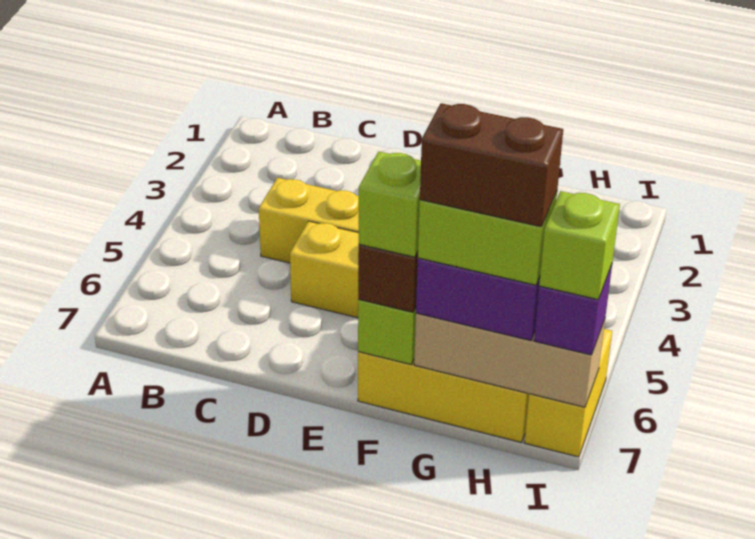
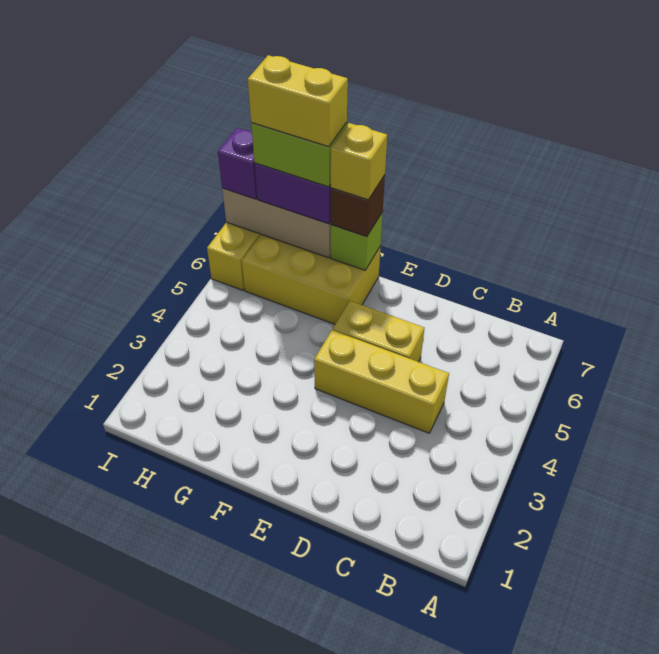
lime brick F7 level 4 -> yellow brick F7 level 4
brown brick G7:H7 level 5 -> yellow brick G7:H7 level 5
lime brick I7 level 4 -> none

